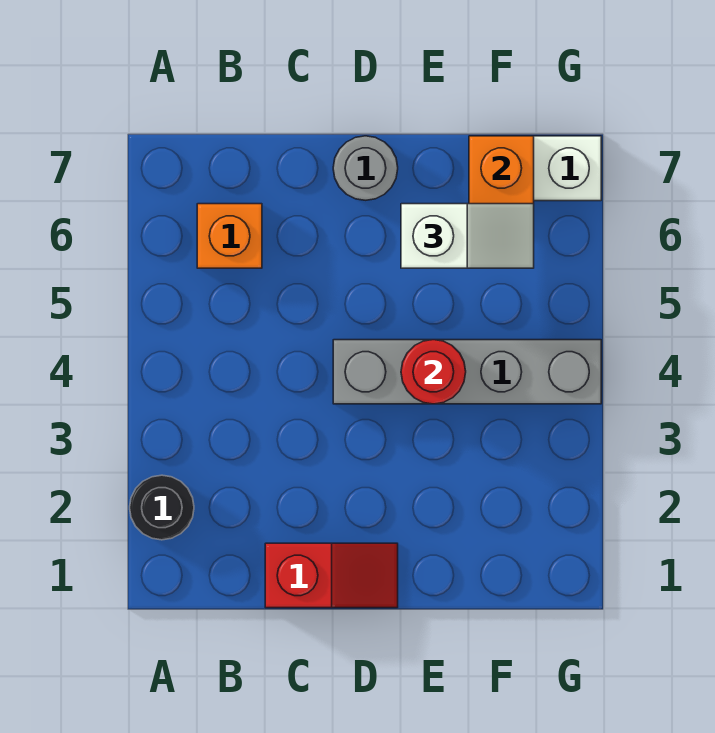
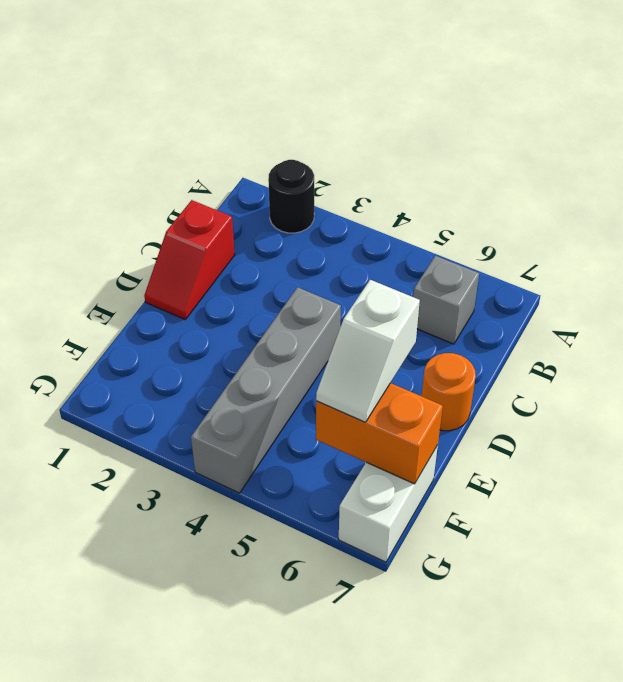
orange brick B6 level 1 -> grey brick B6 level 1
grey round brick D7 level 1 -> orange round brick D7 level 1
red round brick E4 level 2 -> none

